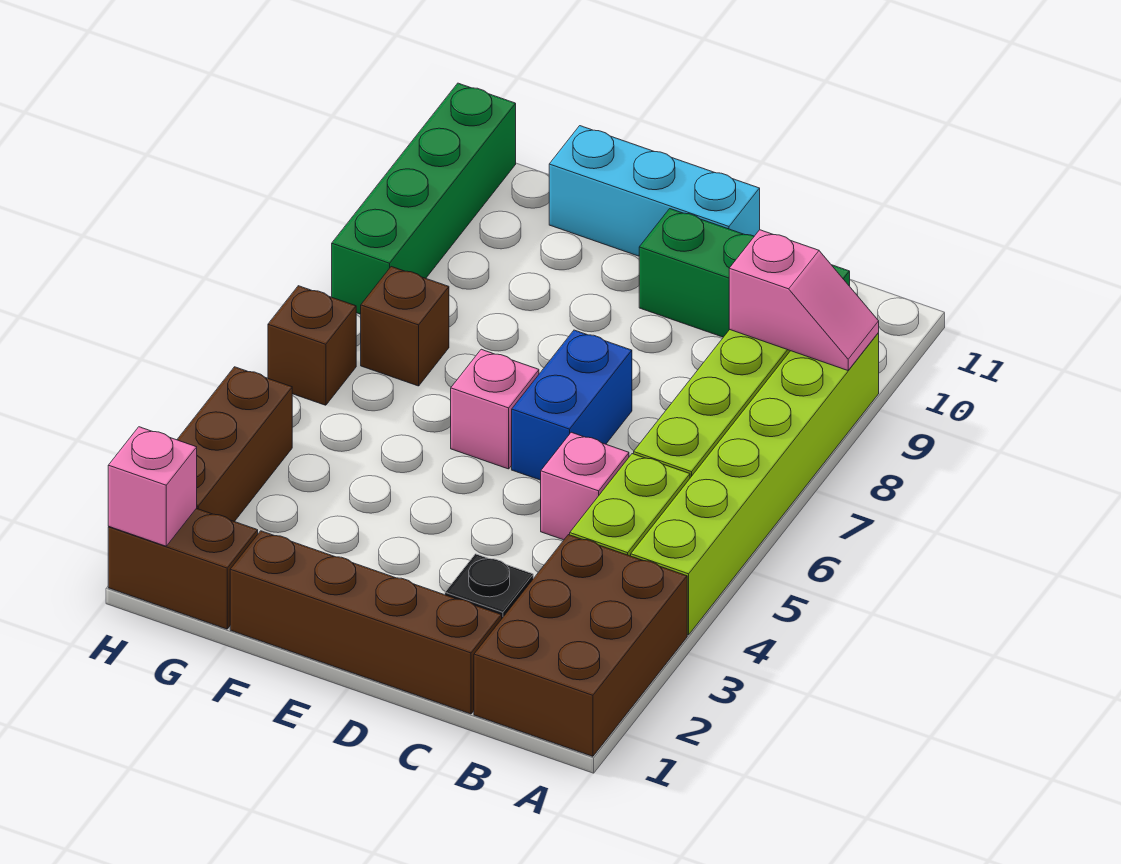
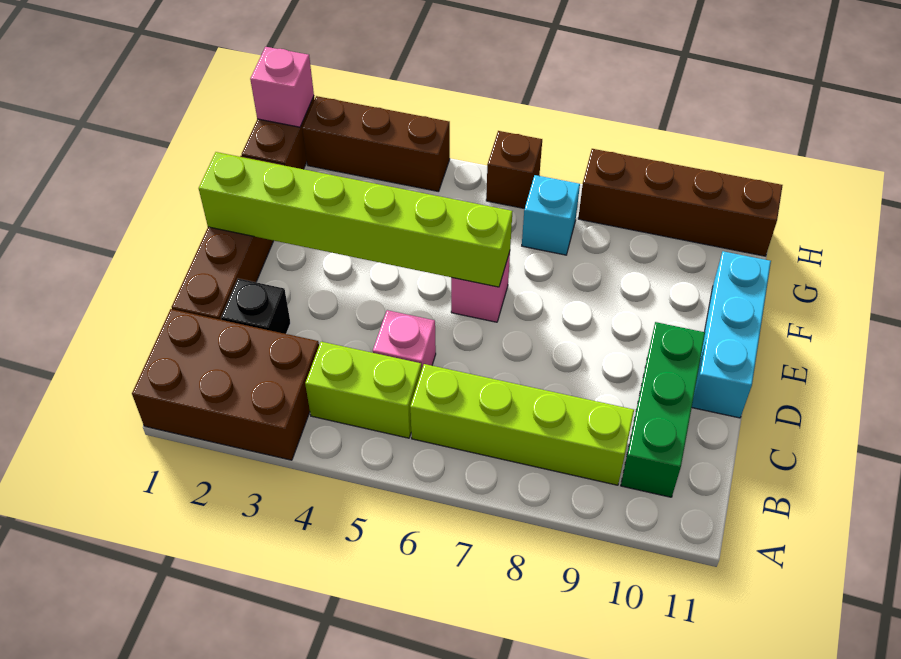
lime brick A4:A9 level 1 -> lime brick E1:E6 level 2
pink slope A9:B9 level 2 top B -> none
blue brick D6:D7 level 1 -> none
brown brick G7 level 1 -> cyan brick G7 level 1
green brick H8:H11 level 1 -> brown brick H8:H11 level 1

